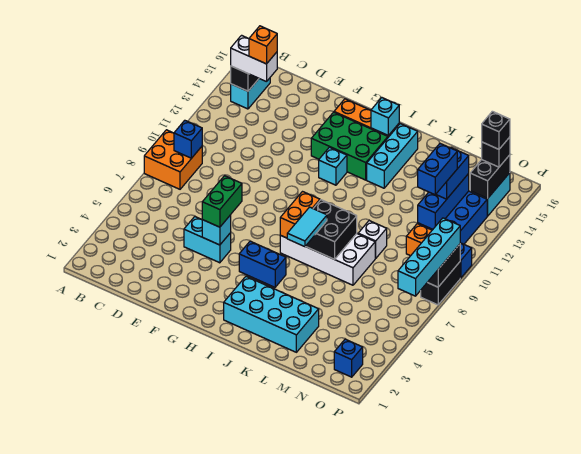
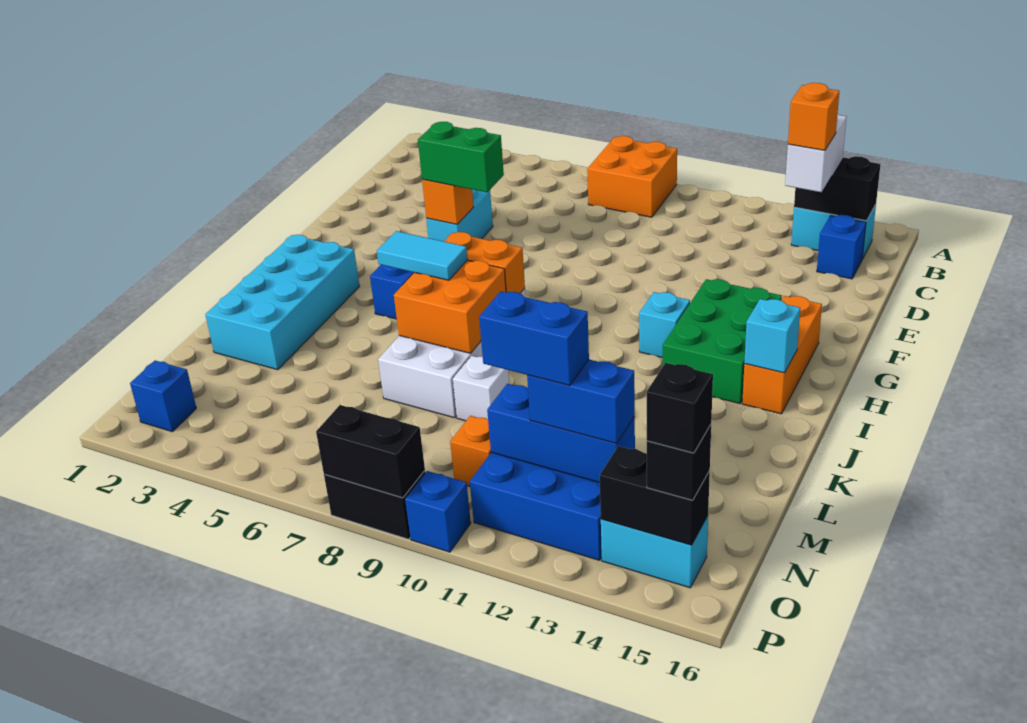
blue brick B9 level 2 -> blue brick C15 level 1
cyan brick F5 level 2 -> orange brick F5 level 2
black brick J7:K8 level 2 -> orange brick J7:K8 level 2
cyan brick J13:J15 level 1 -> none
cyan brick P6:P9 level 3 -> none

